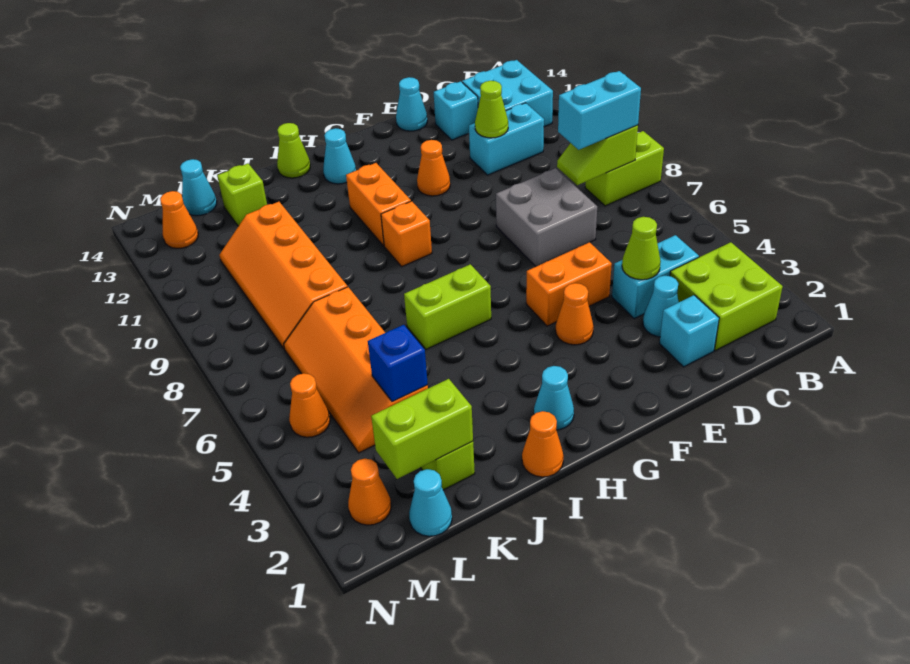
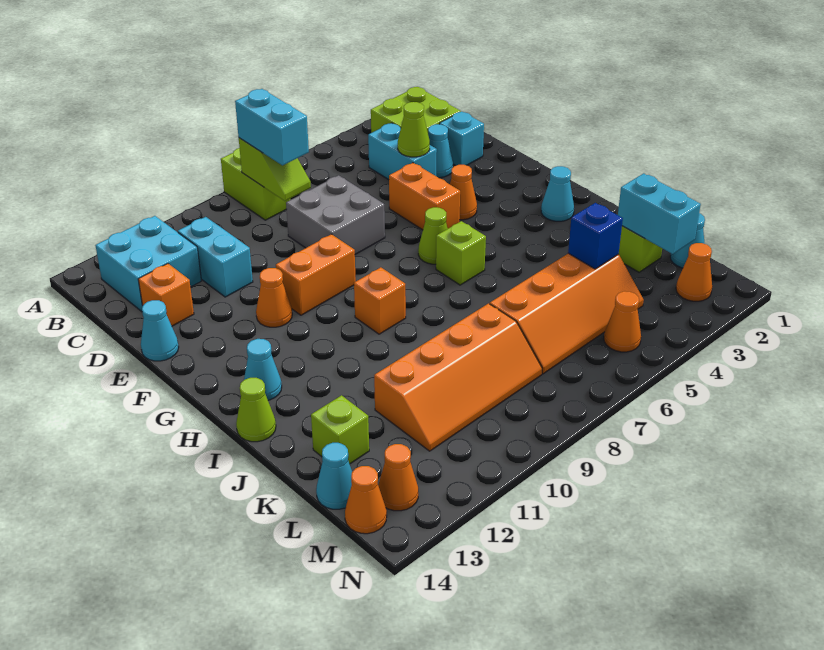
lime cone D11 level 2 -> lime cone G6 level 1
cyan brick D13 level 1 -> orange brick D13 level 1
lime brick H6:I6 level 1 -> lime brick H6 level 1
orange brick H10:H11 level 1 -> orange brick F9:F10 level 1
orange cone I1 level 1 -> orange cone M14 level 1
lime brick K2:L2 level 2 -> cyan brick K2:L2 level 2

